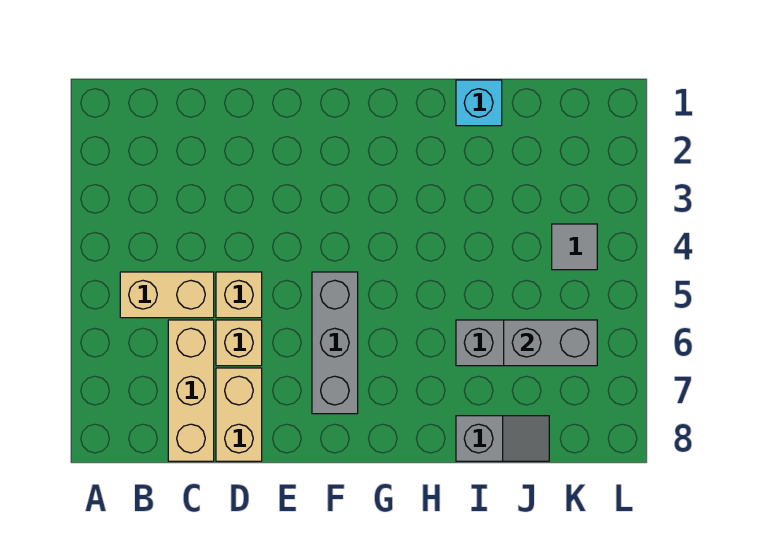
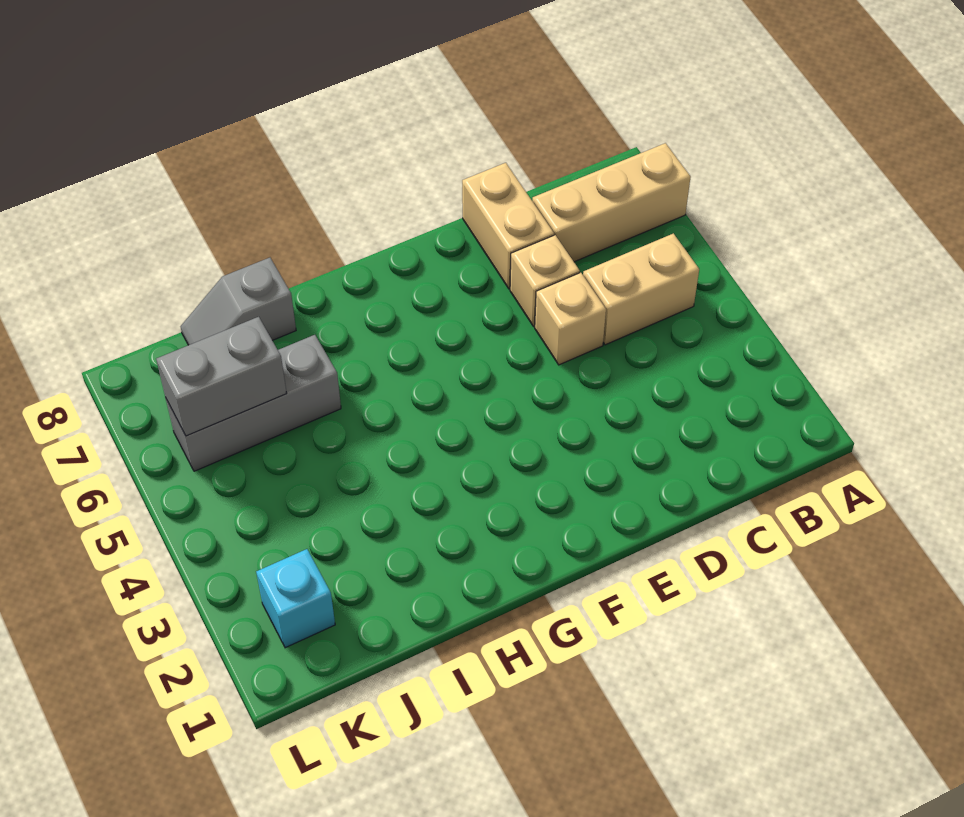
tan brick C6:C8 level 1 -> tan brick A7:C7 level 1
grey brick F5:F7 level 1 -> none
cyan brick I1 level 1 -> cyan brick K2 level 1
grey tile K4 level 1 -> none

